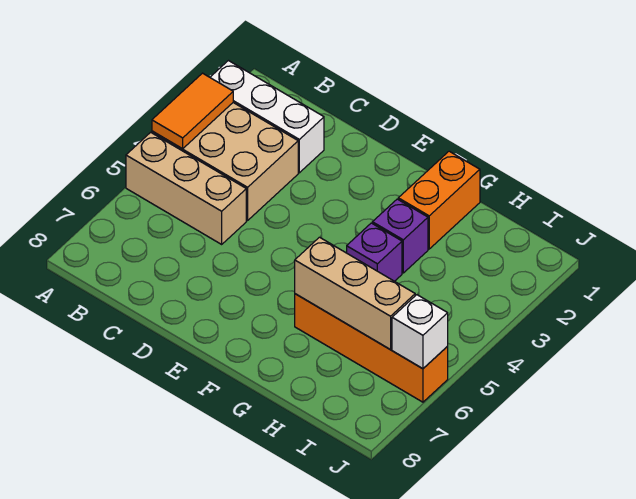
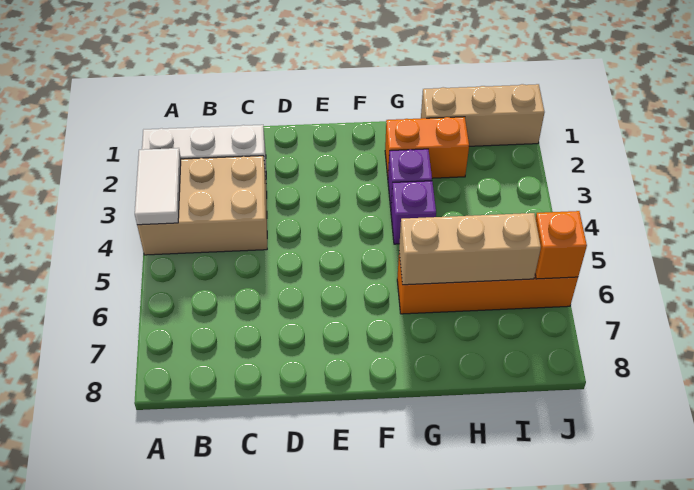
orange tile A3:A4 level 2 -> white tile A3:A4 level 2
tan brick A5:C5 level 1 -> tan brick H1:J1 level 1
orange brick G1:G2 level 1 -> orange brick G2:H2 level 1
white brick J6 level 2 -> orange brick J6 level 2

